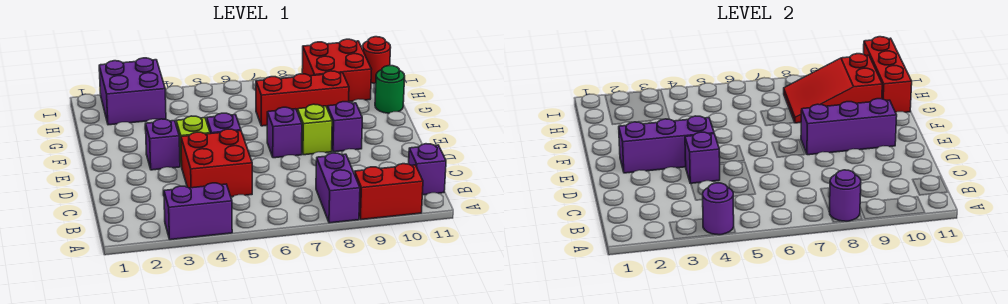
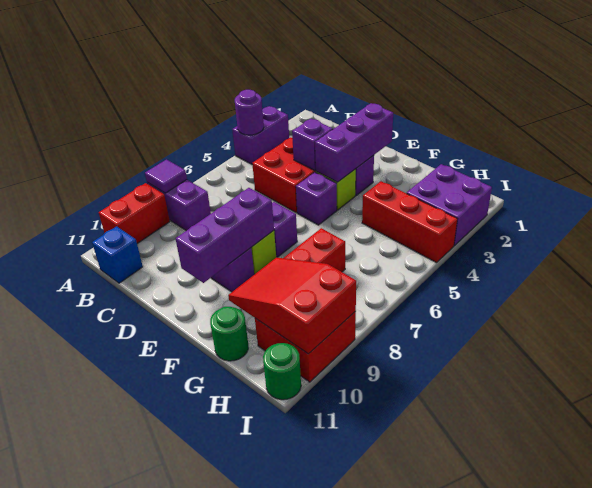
purple round brick A8 level 2 -> purple tile A8 level 2
purple brick B11 level 1 -> blue brick B11 level 1
red slope G8:H10 level 2 top 10 -> red slope G9:I10 level 2 top I
red brick G11:I11 level 2 -> red brick G4:I4 level 1
red round brick I11 level 1 -> green round brick I11 level 1

